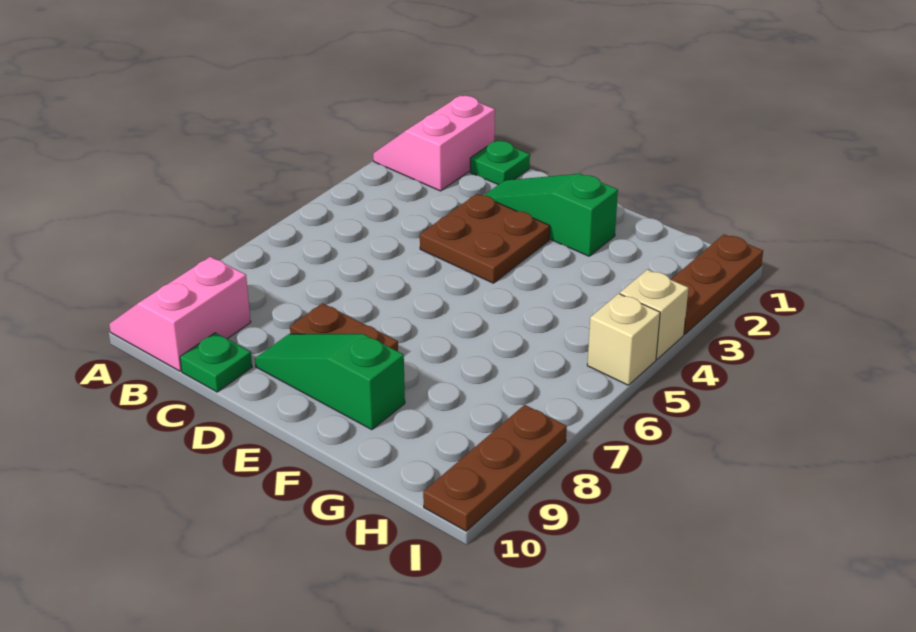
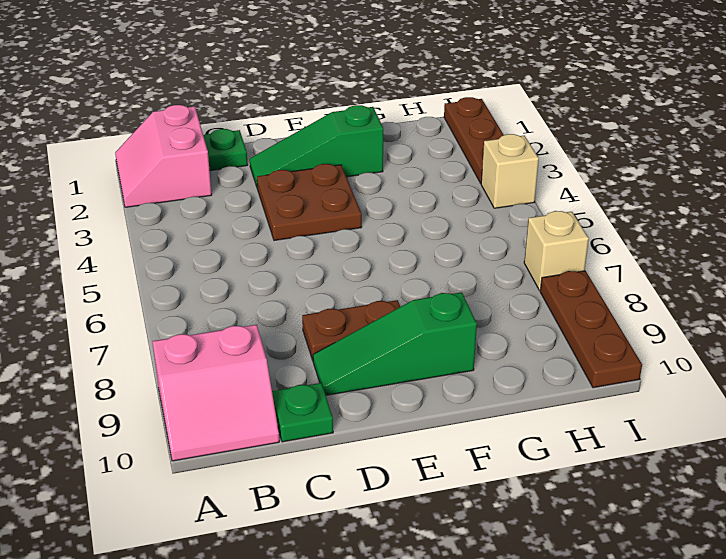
pink slope A9:B10 level 1 top B -> pink slope A9:B10 level 1 top 9
tan brick I5 level 1 -> tan brick I7 level 1

